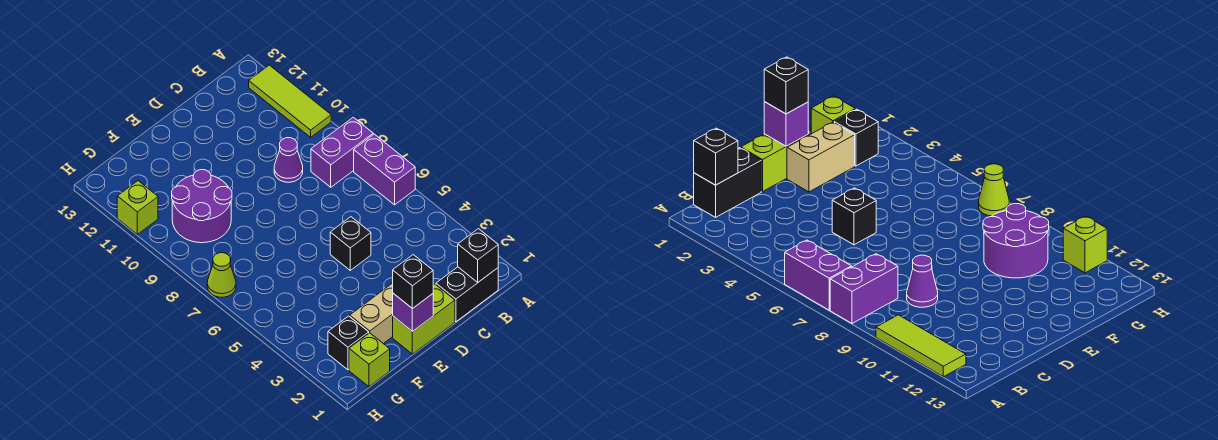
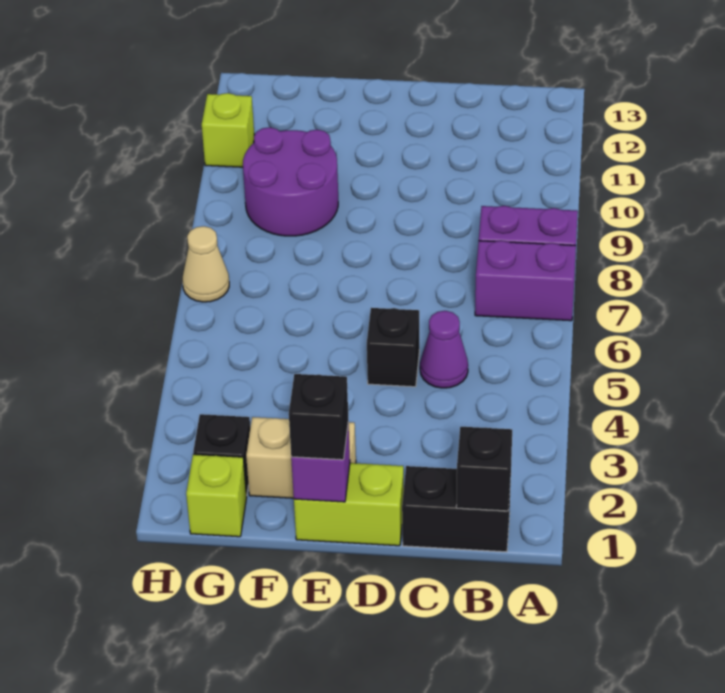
purple brick A6:A7 level 1 -> purple brick A7:B7 level 1
lime tile A10:A12 level 1 -> none
purple cone C9 level 1 -> purple cone C5 level 1
lime cone H7 level 1 -> tan cone H7 level 1

